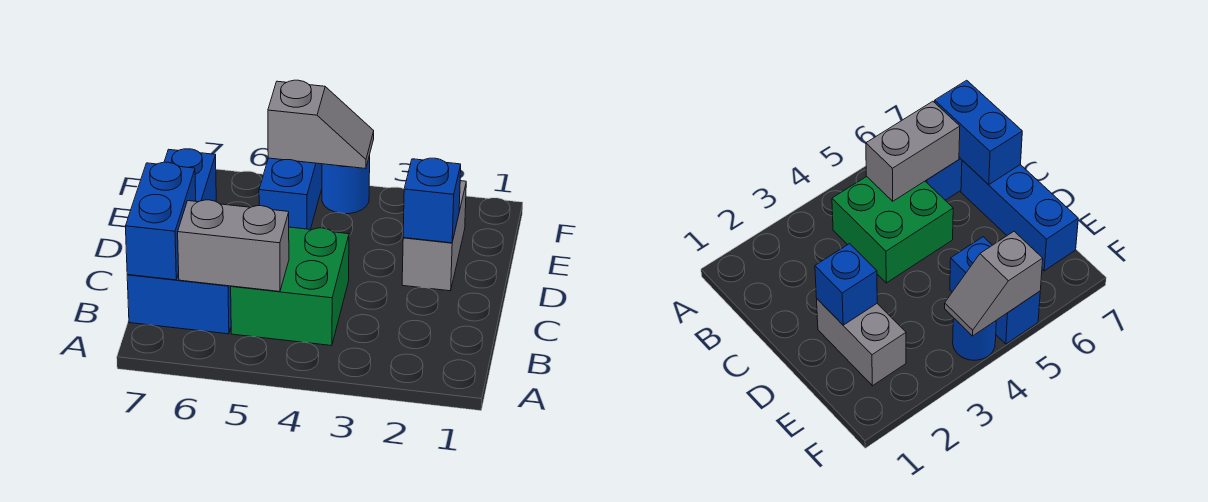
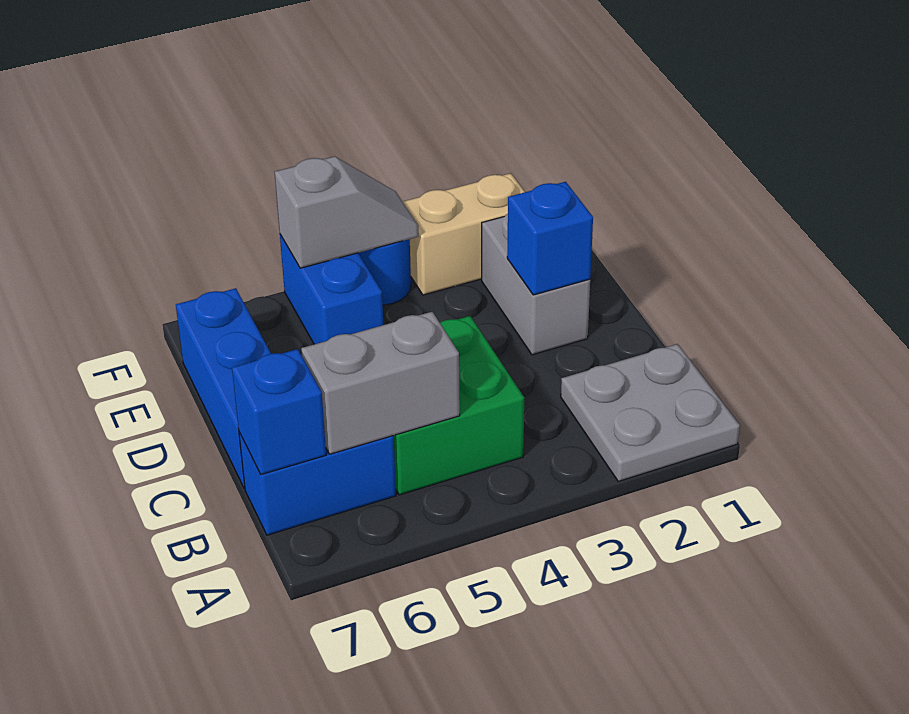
none -> grey plate A1:B2 level 1
blue brick B7:C7 level 2 -> blue brick B7 level 2
none -> tan brick F2:F3 level 1

